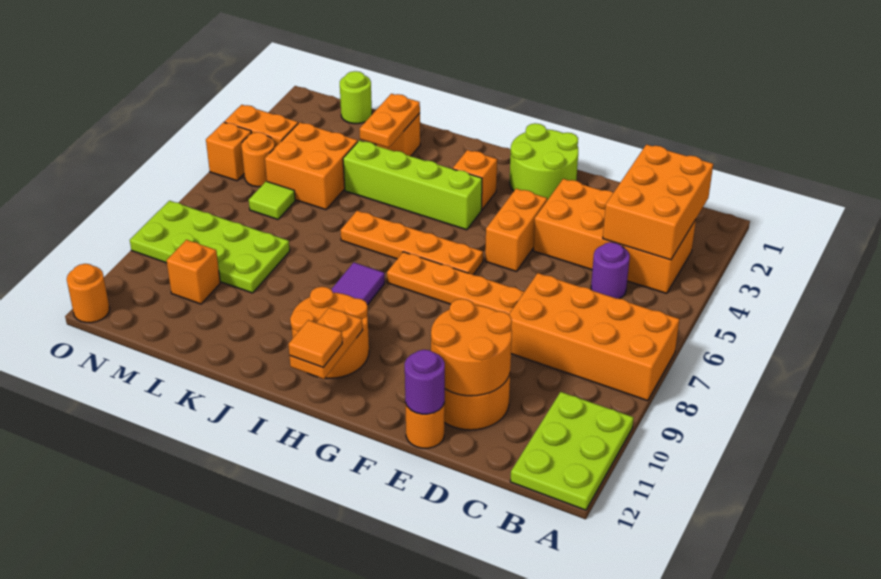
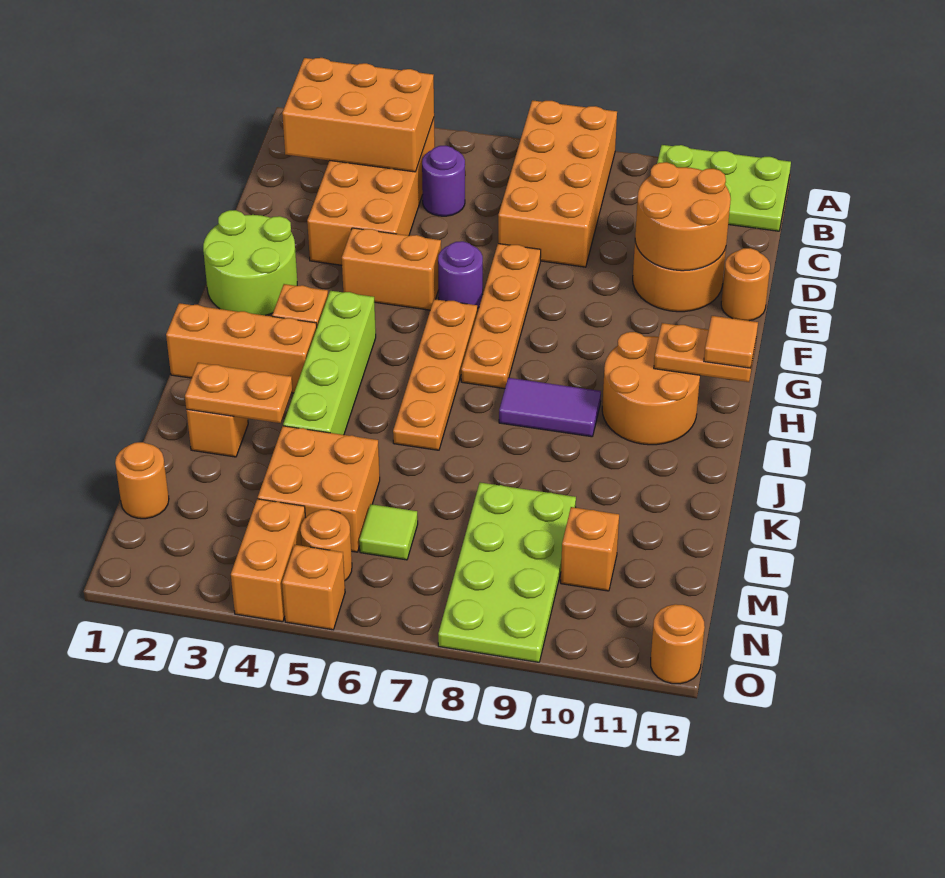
purple round brick E12 level 2 -> purple round brick F6 level 1
none -> orange brick I1:I3 level 1
lime round brick M1 level 1 -> orange round brick M1 level 1

